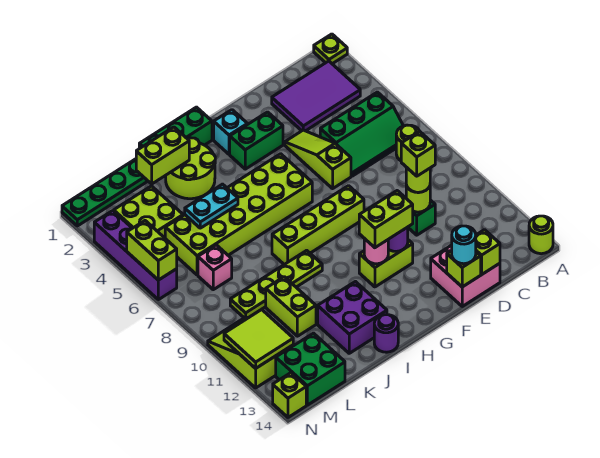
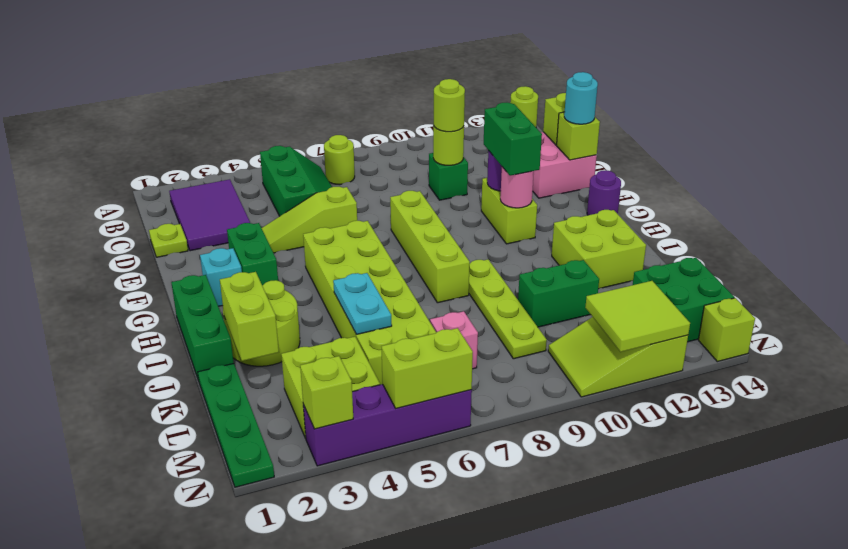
lime plate A1 level 1 -> lime plate D1 level 1
lime brick D10 level 4 -> lime brick N3 level 2
lime brick F11:G11 level 3 -> green brick F11:G11 level 3
purple brick I12:J13 level 1 -> lime brick I12:J13 level 1
purple round brick I14 level 1 -> purple round brick G14 level 1
lime brick K10:K11 level 1 -> green brick K10:K11 level 1

